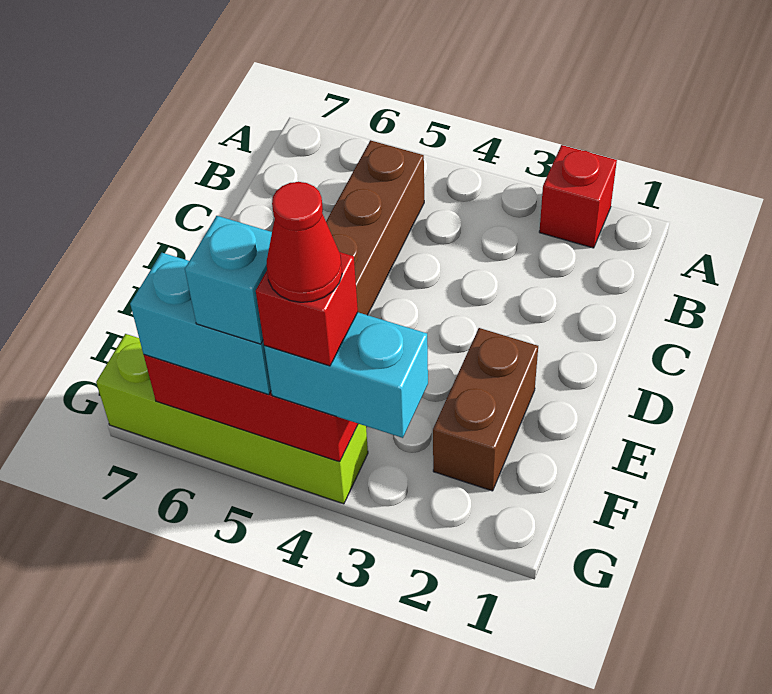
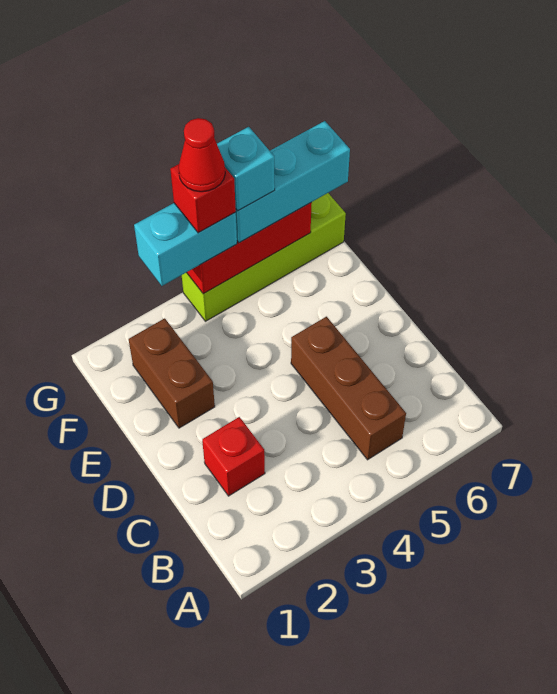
red brick A2 level 1 -> red brick C2 level 1
cyan brick G5:G6 level 3 -> cyan brick G5:G7 level 3

